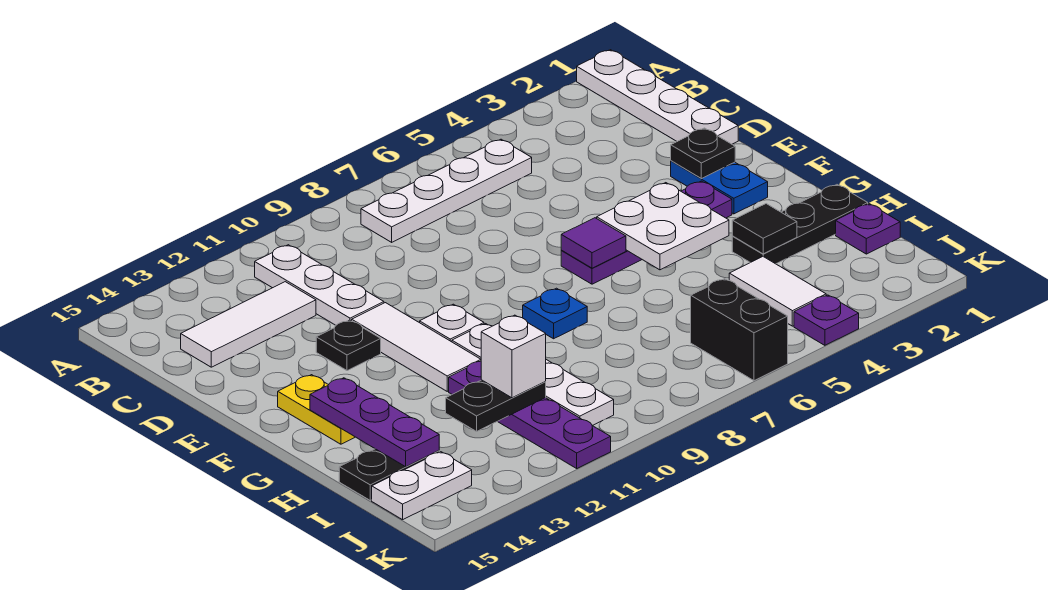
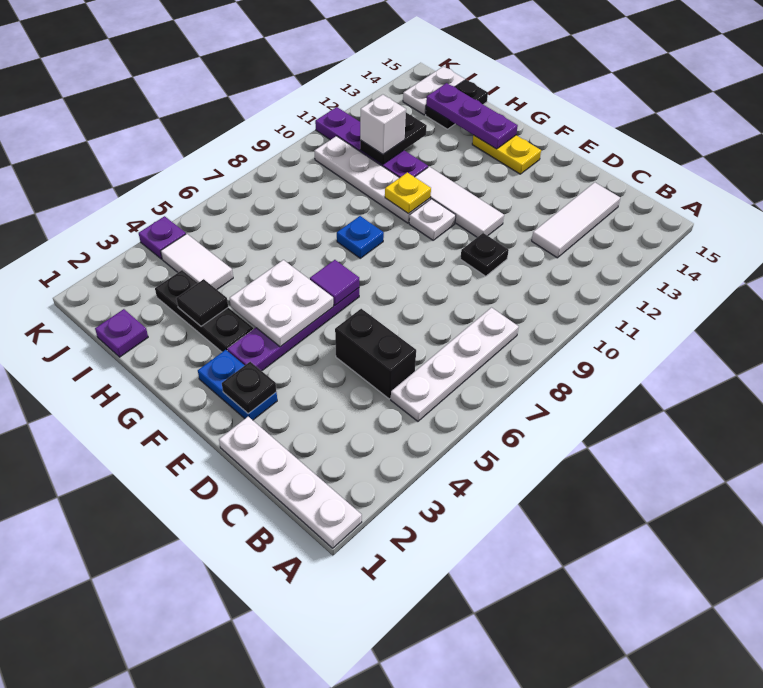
white plate B11:D11 level 1 -> none
black plate E12 level 1 -> black plate D10 level 1
none -> yellow plate G10 level 2
black plate H1:H3 level 1 -> black plate G3:I3 level 1
black brick J6:K6 level 1 -> black brick C5:D5 level 1

